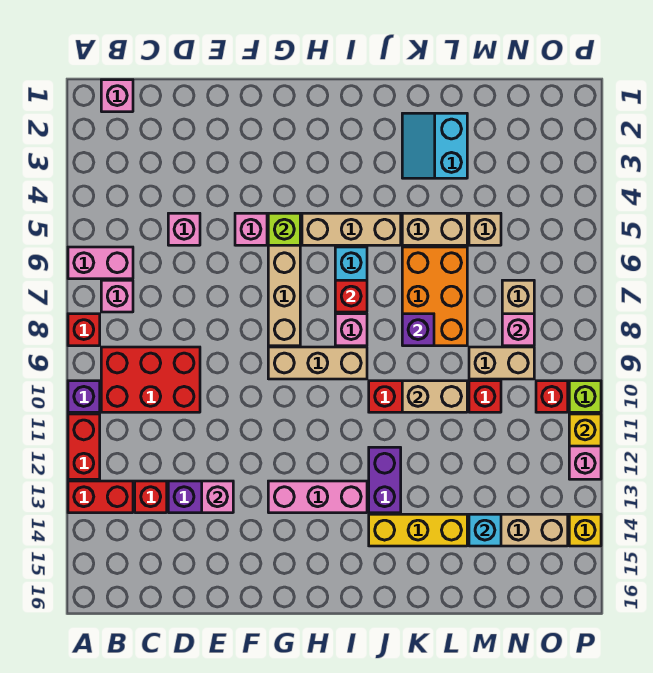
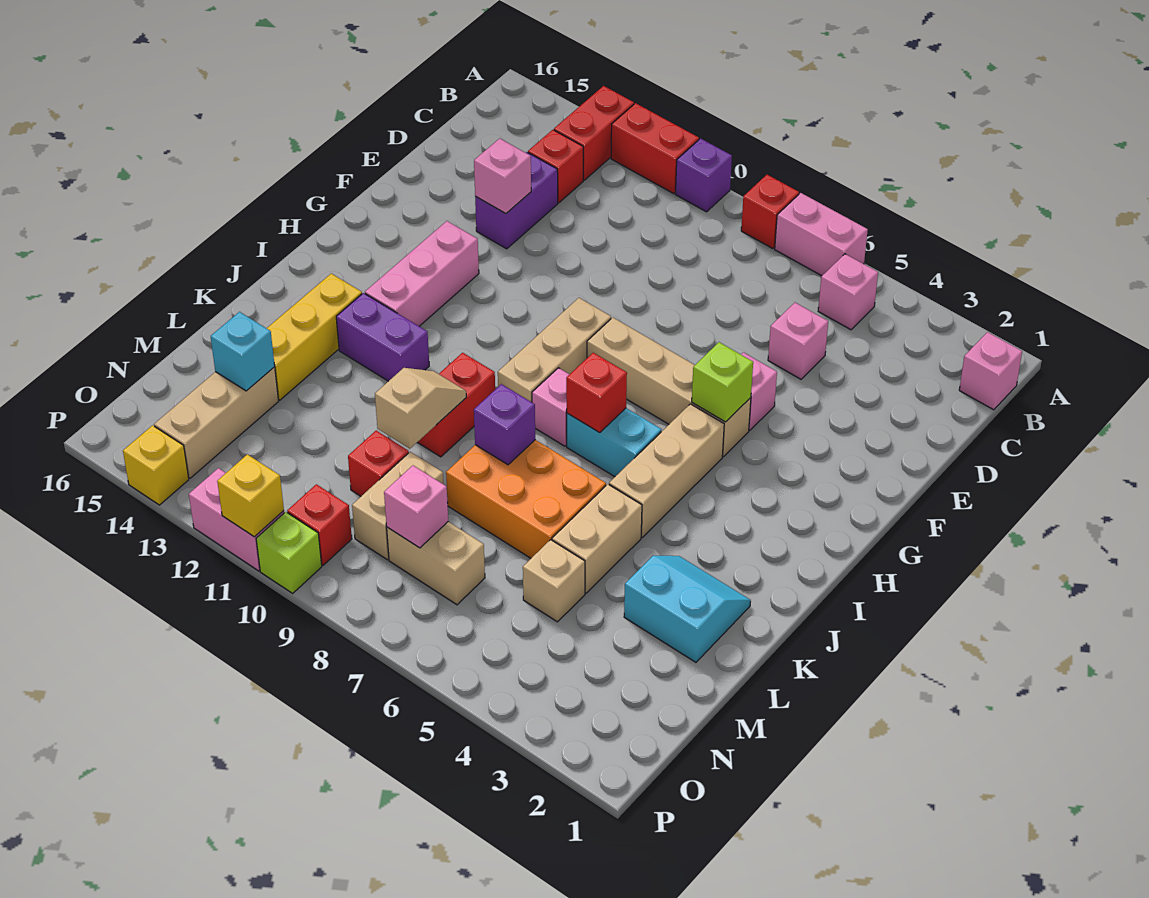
pink brick A6:B6 level 1 -> pink brick A6:A7 level 1
pink brick B7 level 1 -> pink brick B5 level 1
red brick B9:D10 level 1 -> none
tan brick K10:L10 level 2 -> tan slope K10:L10 level 2 top L

